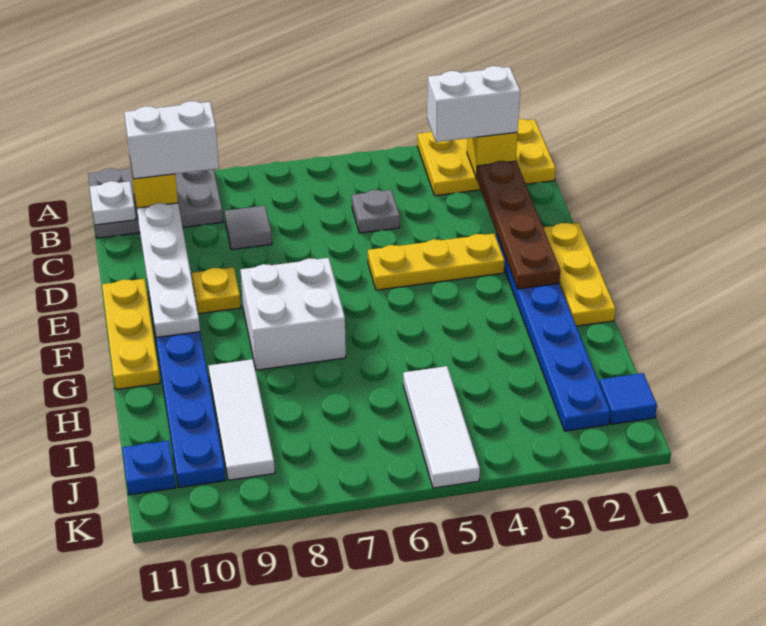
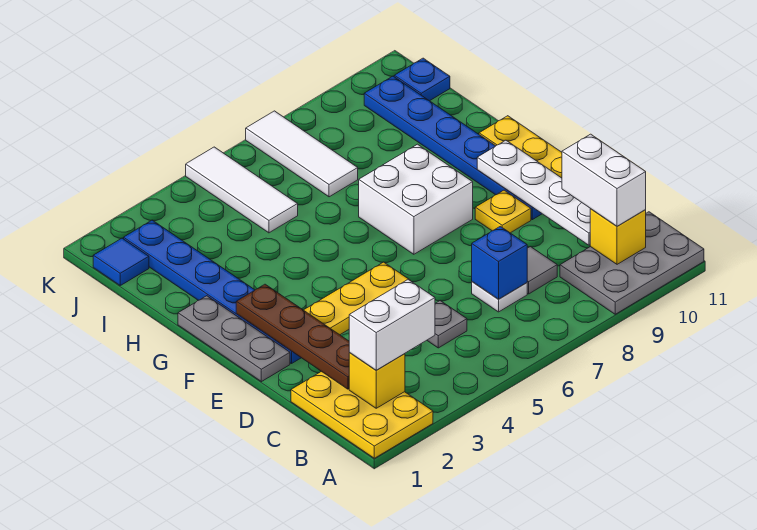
yellow plate A1:B3 level 1 -> yellow plate A1:C2 level 1
white brick B9:B10 level 3 -> white brick B10:C10 level 3
white plate B11 level 2 -> white plate C7 level 1
none -> blue brick C7 level 2
yellow plate E1:G1 level 1 -> grey plate E1:G1 level 1
white tile H9:J9 level 1 -> white tile I7:K7 level 1

